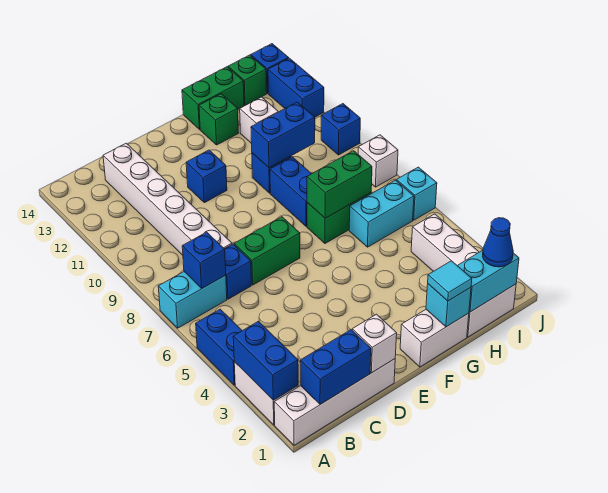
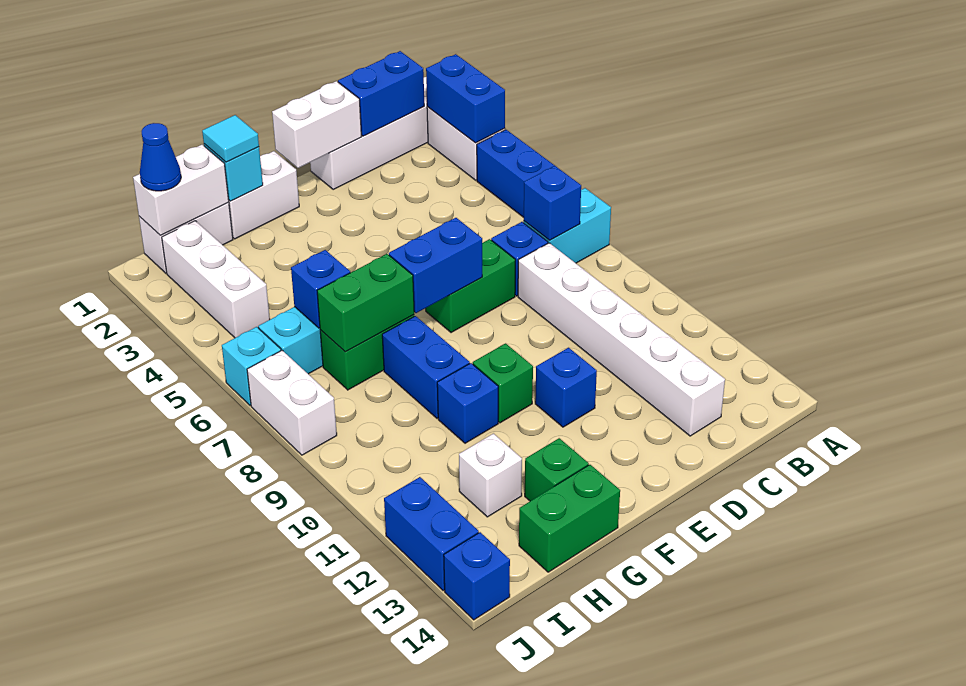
white brick D1 level 2 -> white brick D1:E1 level 2
blue brick G10:H10 level 2 -> blue brick E7:F7 level 2
cyan brick H1:I1 level 2 -> white brick H1:I1 level 2
green brick I14 level 1 -> green brick F10 level 1
white brick J8 level 1 -> white brick J7:J8 level 1
blue brick J10 level 1 -> blue brick H6 level 2

